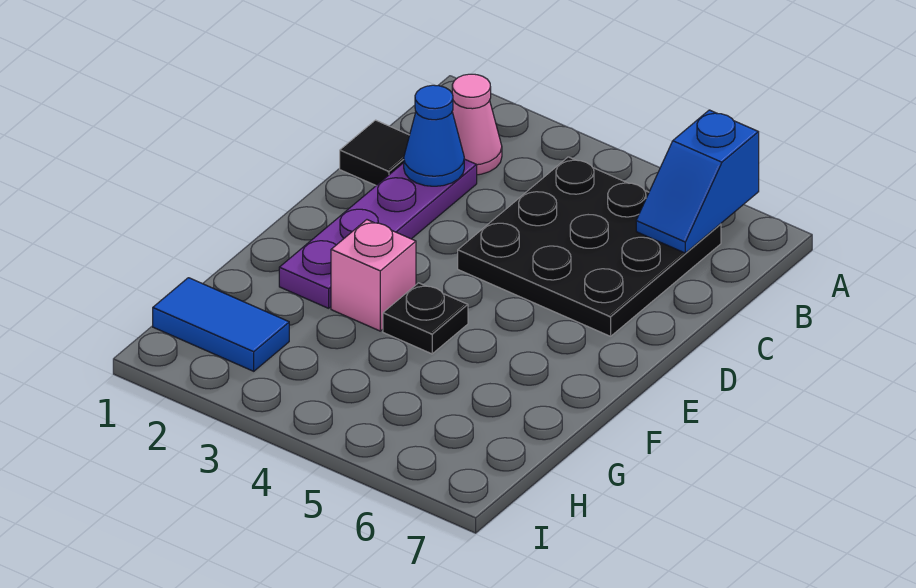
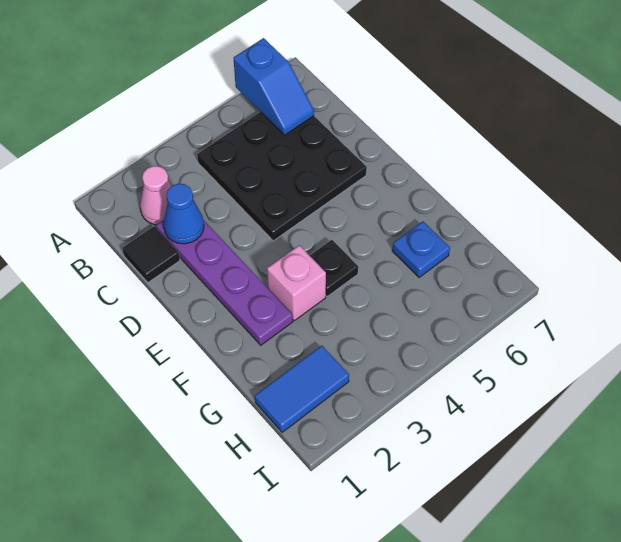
none -> blue plate G6 level 1

